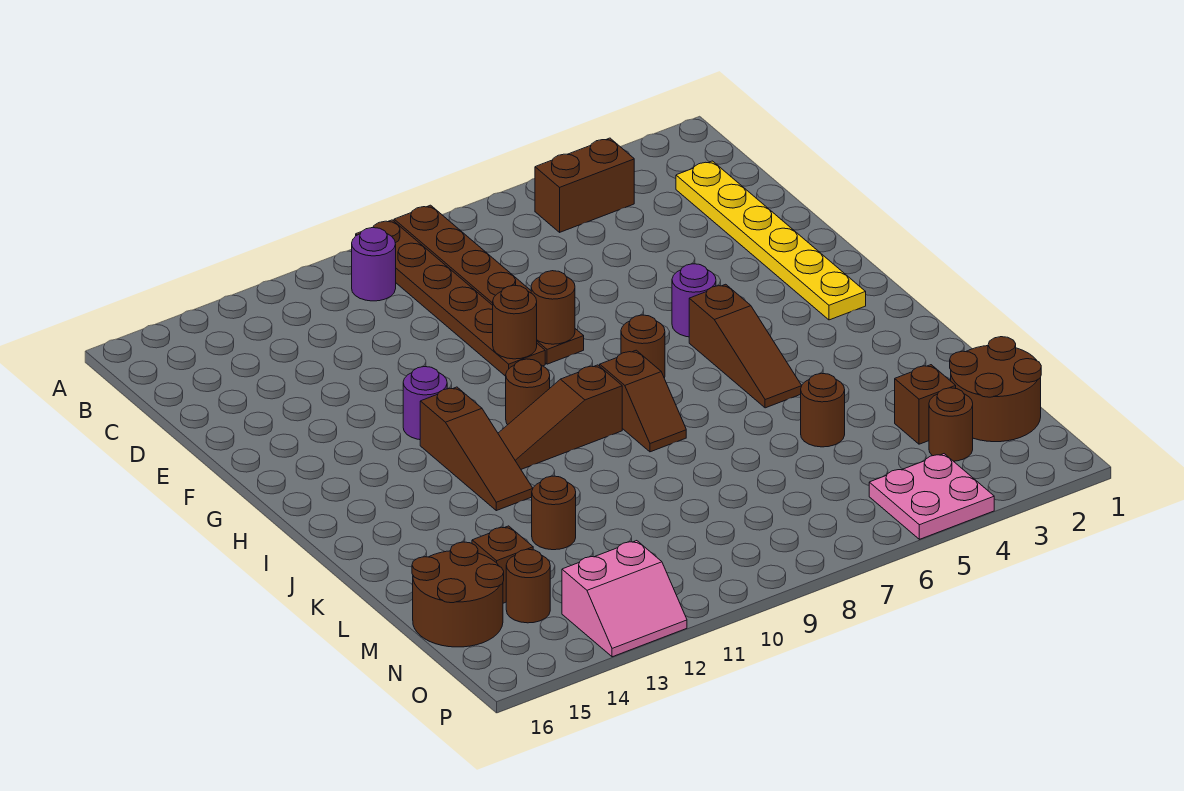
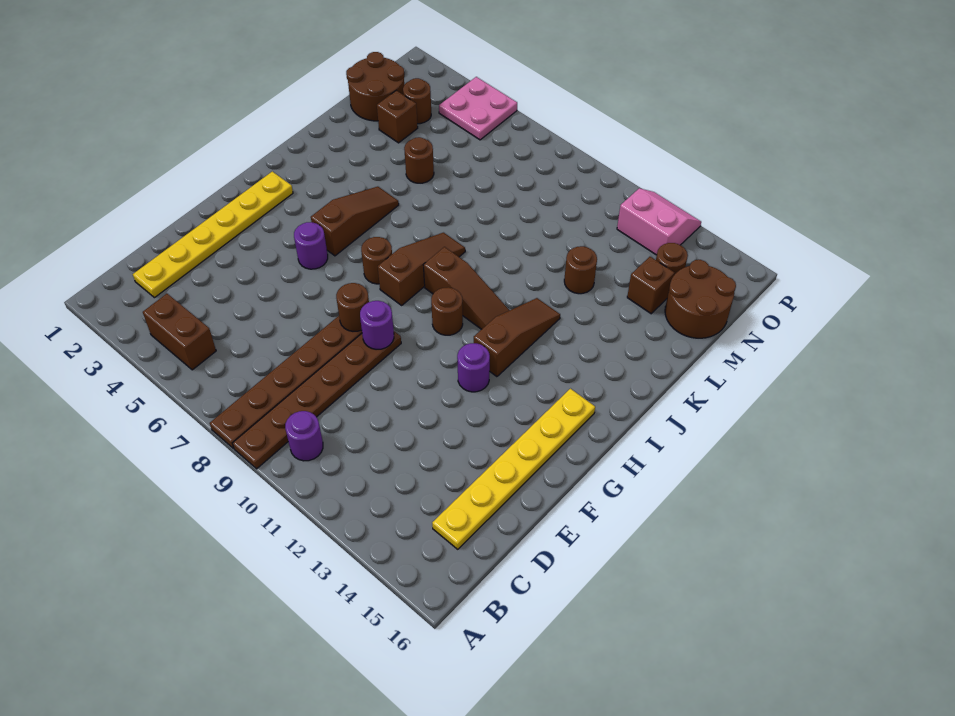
none -> yellow plate C15:H15 level 1
brown round brick F9 level 2 -> purple round brick F9 level 2
brown slope I8:J8 level 1 top I -> brown slope H8:J8 level 1 top H

